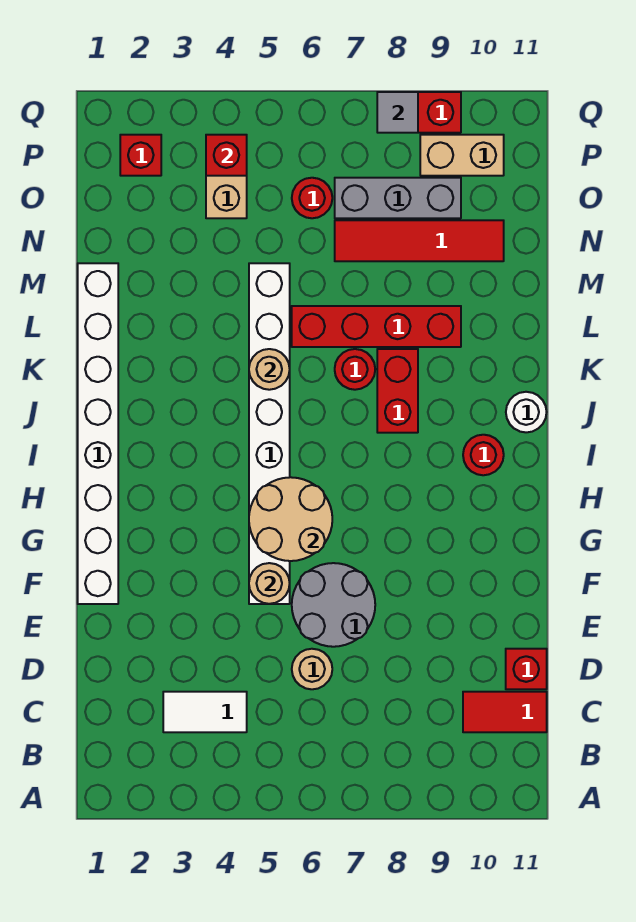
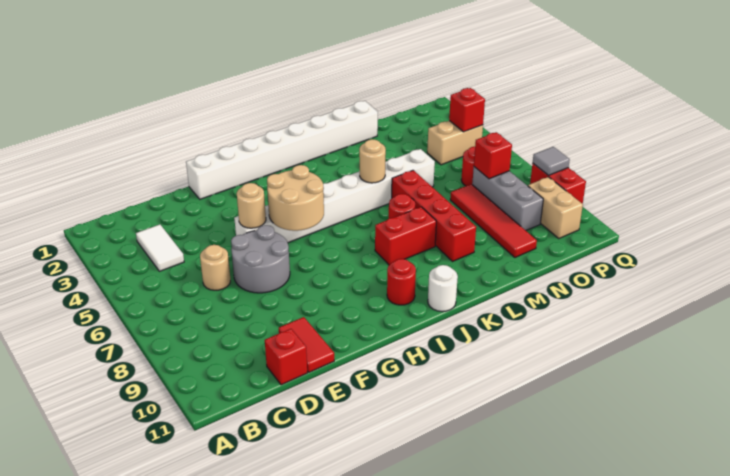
red tile C10:C11 level 1 -> red tile E10:E11 level 1
red brick P2 level 1 -> red brick O7 level 2

